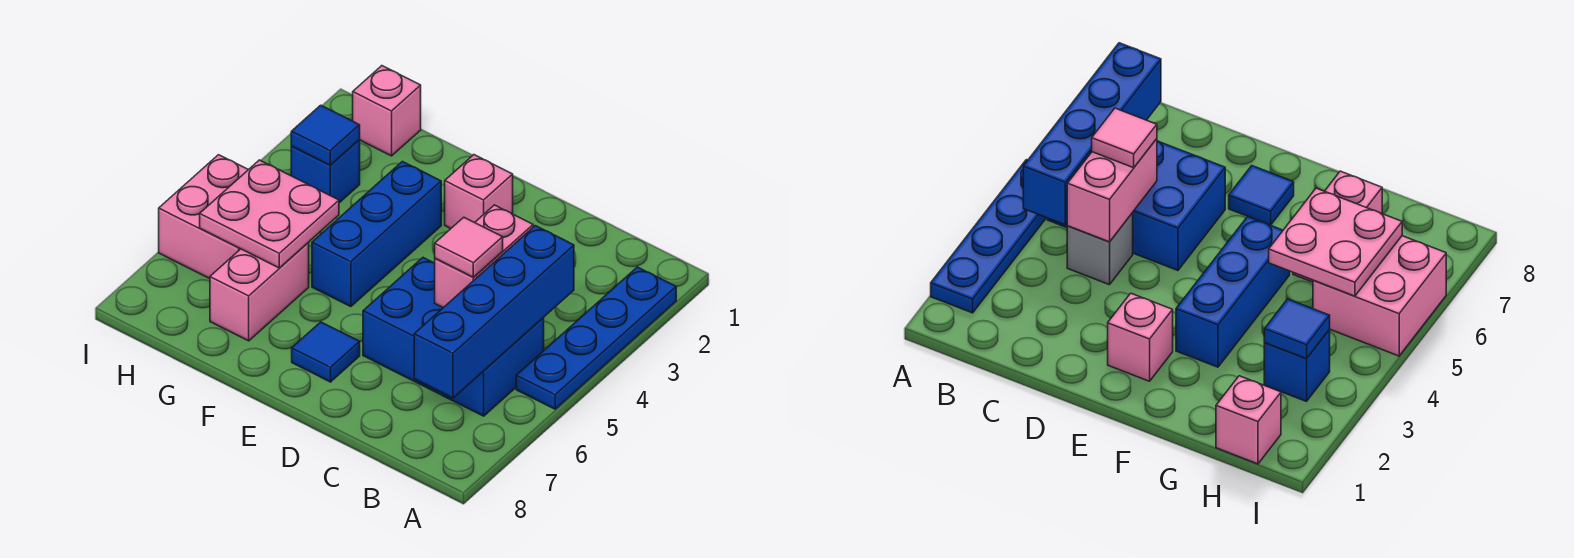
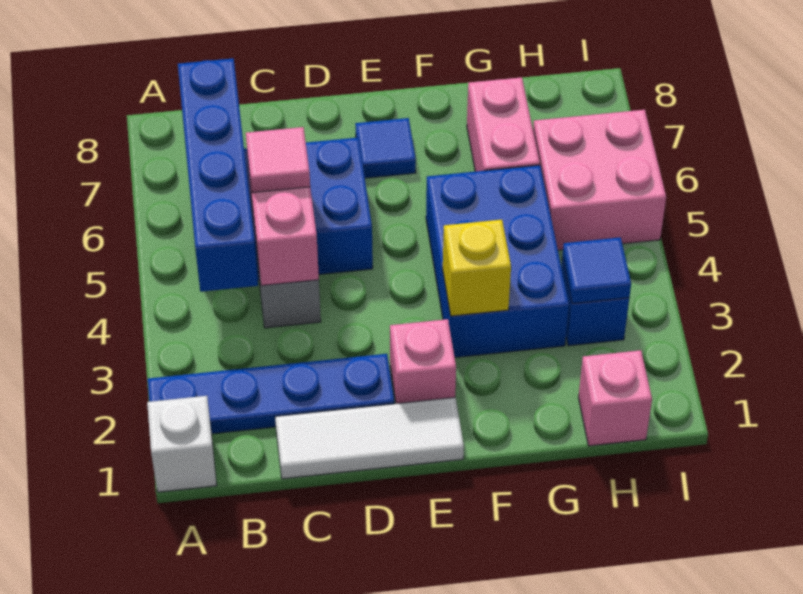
none -> white brick A1 level 1
blue plate A2:A5 level 1 -> blue plate A2:D2 level 1
none -> white tile C1:E1 level 1
blue brick F3:F5 level 1 -> blue brick F3:G5 level 1
none -> yellow brick F3 level 2
pink plate G5:H6 level 2 -> none

